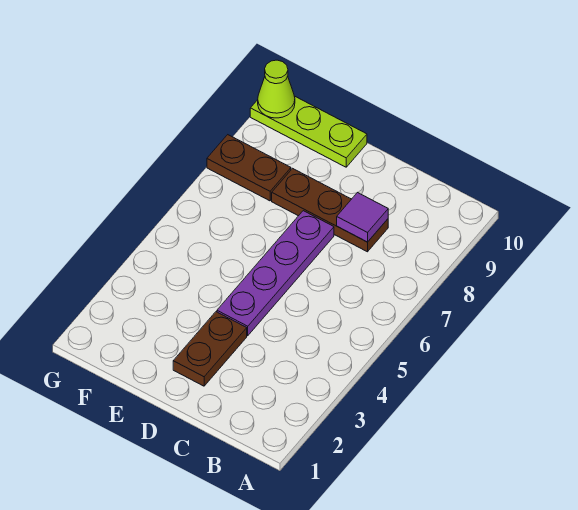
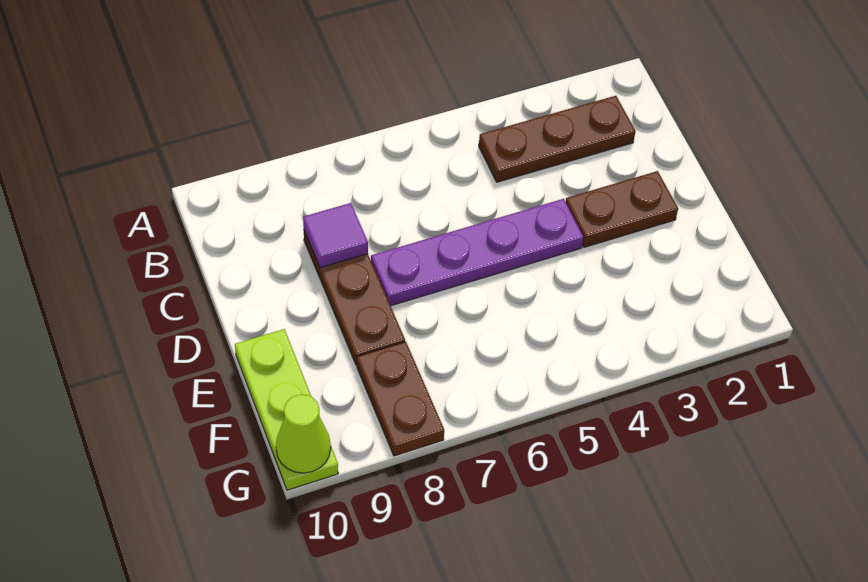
none -> brown plate B2:B4 level 1

